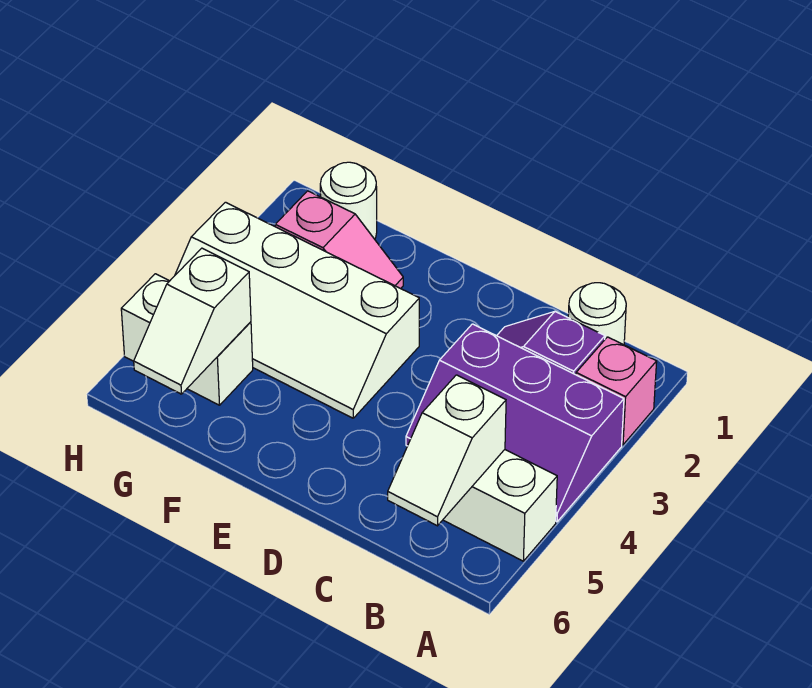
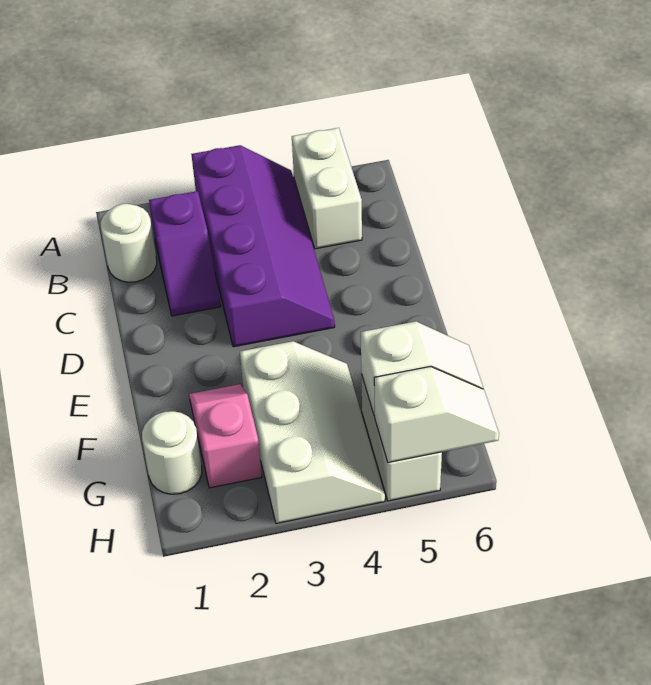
pink brick A2 level 1 -> none
purple slope A3:C4 level 1 top 3 -> purple slope A3:D4 level 1 top 3
white slope B5:B6 level 2 top 5 -> white slope H5:H6 level 2 top 5
white slope E3:H4 level 1 top 3 -> white slope F3:H4 level 1 top 3

